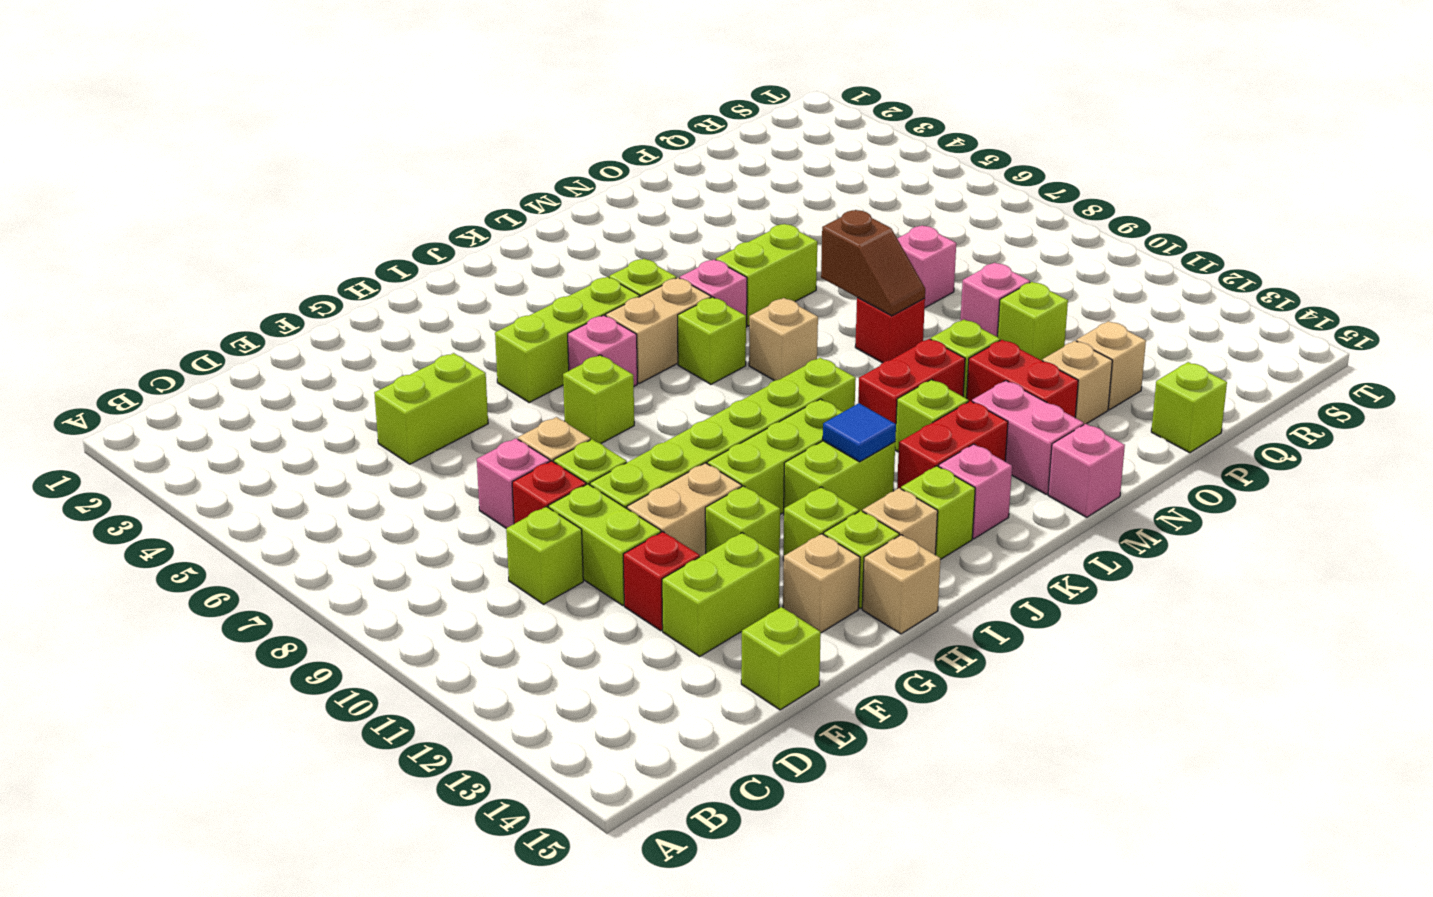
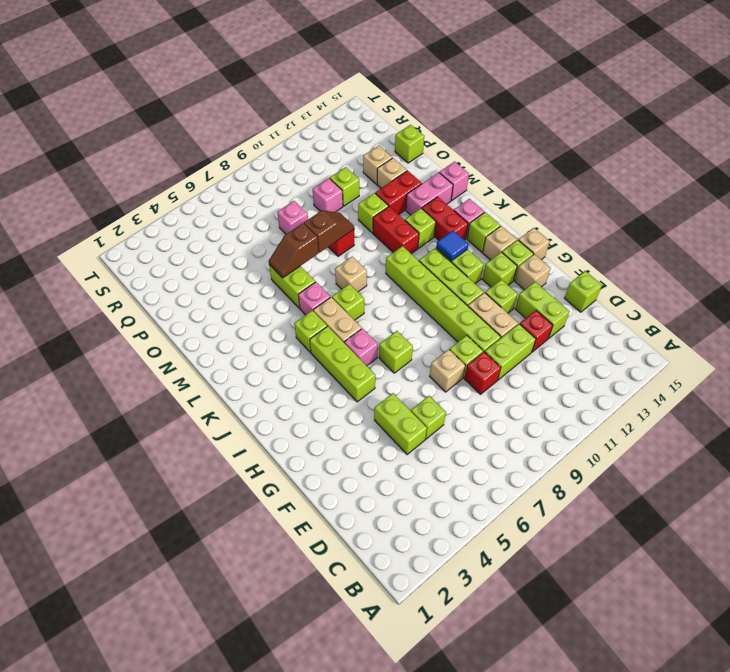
lime brick D10 level 1 -> lime brick E6 level 1
pink brick E8 level 1 -> none
none -> brown slope N6:N7 level 2 top 7

